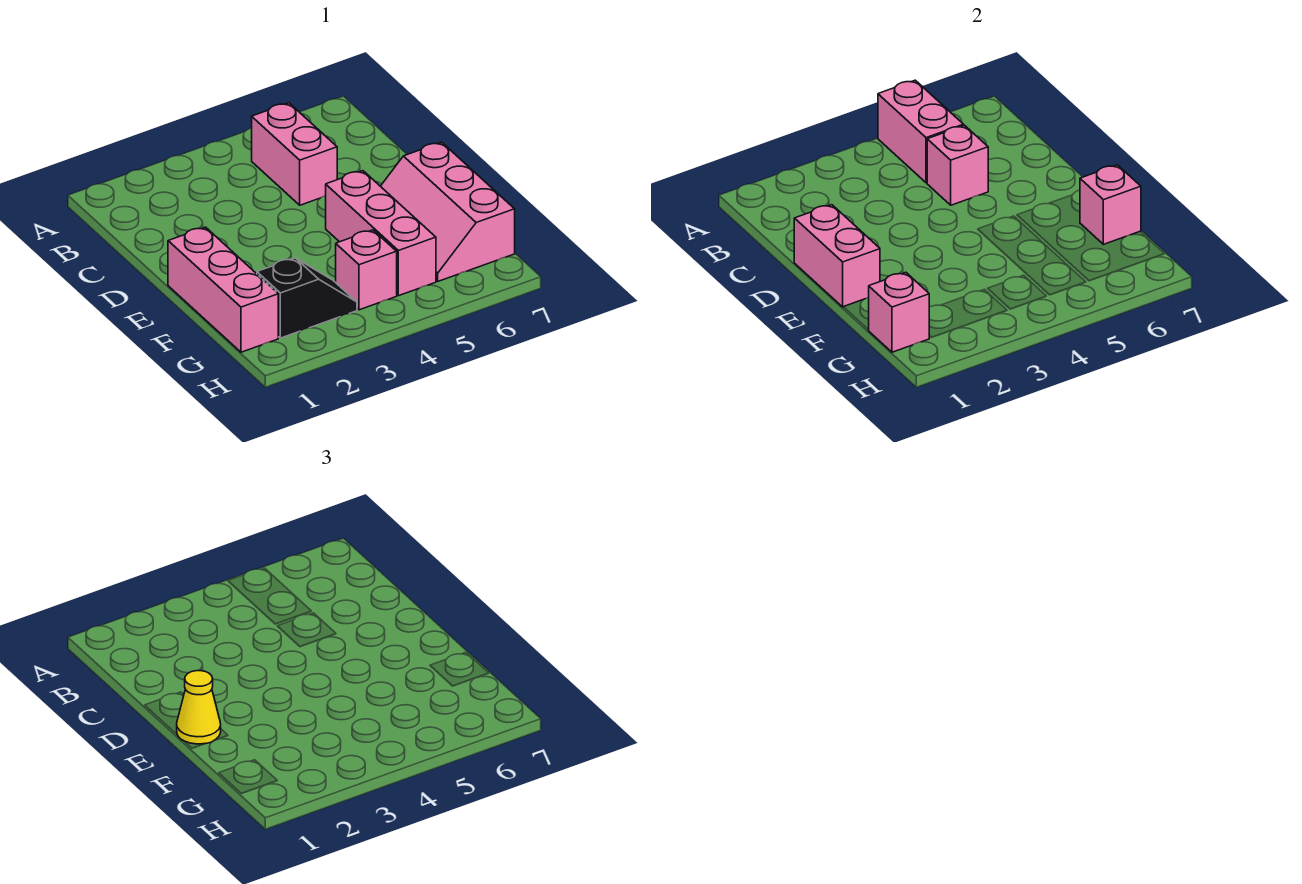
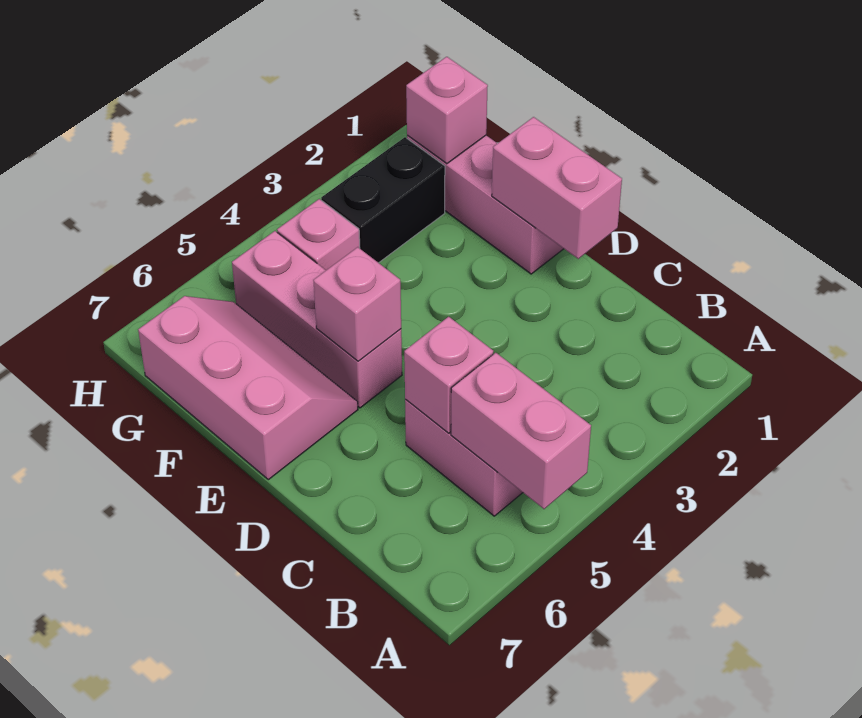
yellow cone E1 level 3 -> none
pink brick F7 level 2 -> pink brick E5 level 2
black slope G2:G3 level 1 top 2 -> black brick G2:G3 level 1

